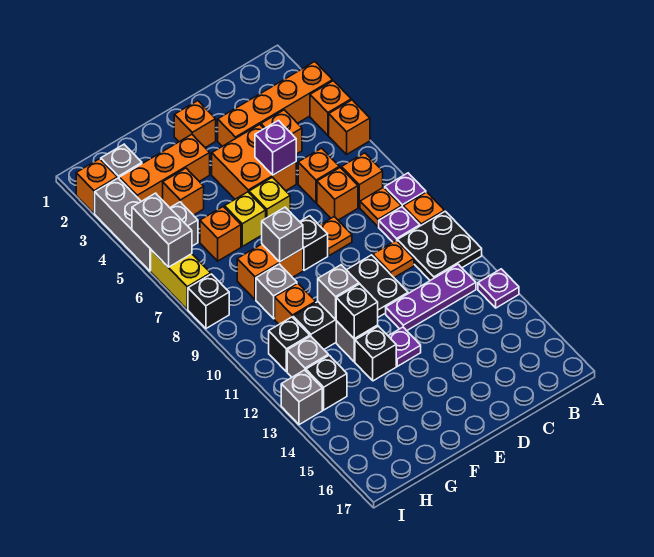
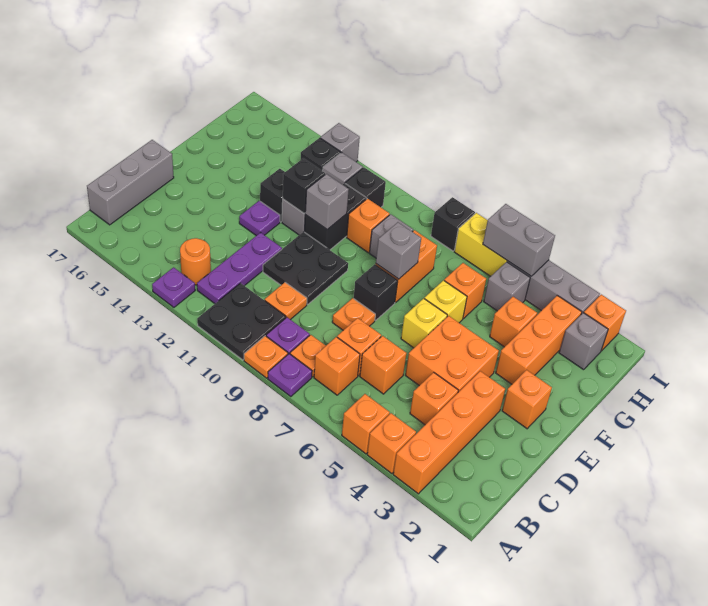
none -> orange round brick B13 level 1
none -> grey brick B17:D17 level 1
purple brick D5 level 2 -> none

